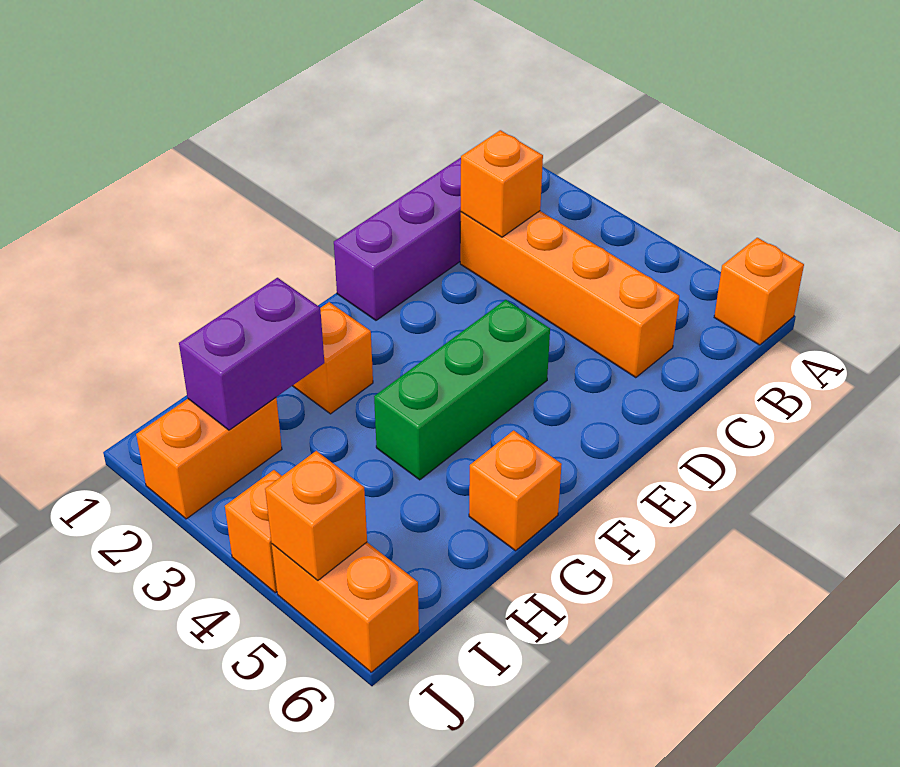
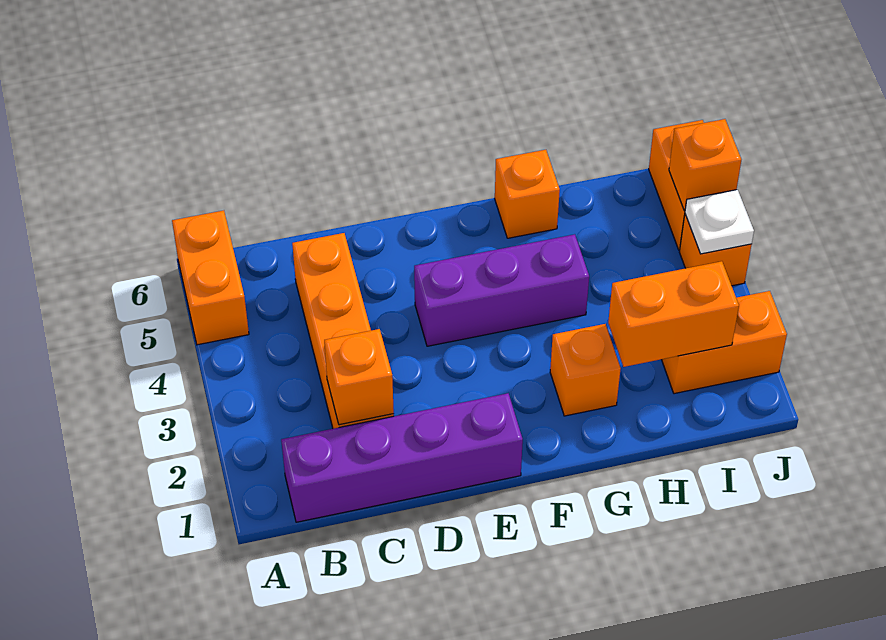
orange brick A6 level 1 -> orange brick A5:A6 level 1
green brick E4:G4 level 1 -> purple brick E4:G4 level 1
purple brick H2:I2 level 2 -> orange brick H2:I2 level 2
none -> white plate J4 level 2

